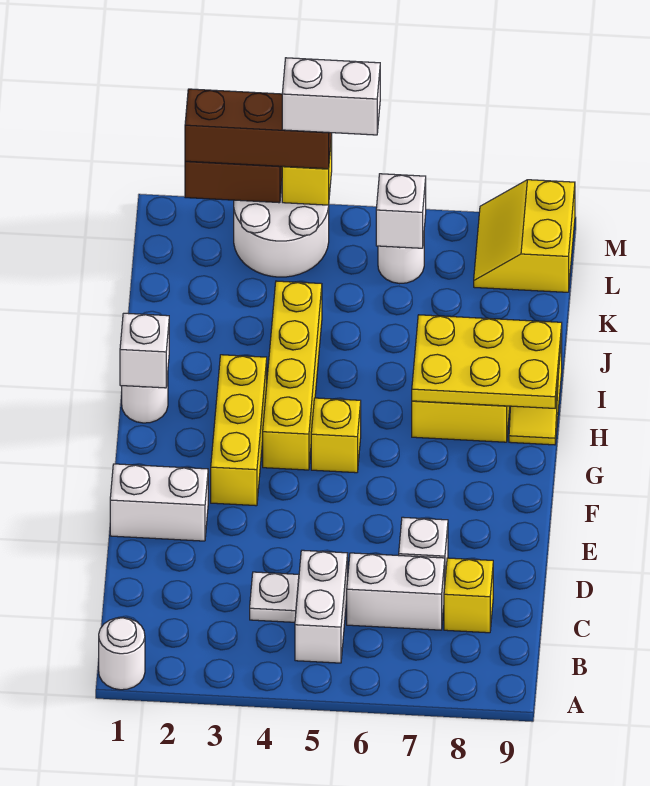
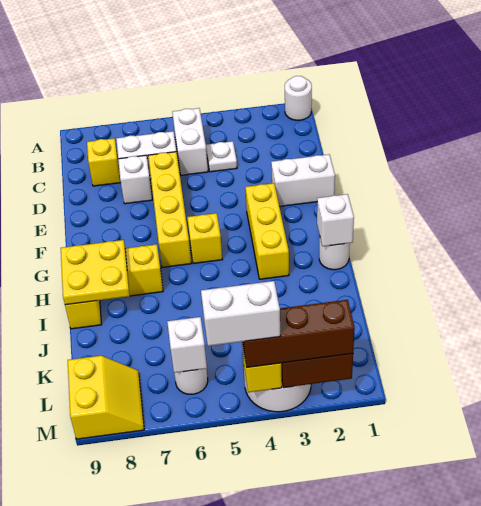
yellow brick G4:J4 level 1 -> yellow brick D6:G6 level 1
yellow plate H7:I9 level 2 -> yellow plate H8:I9 level 2

